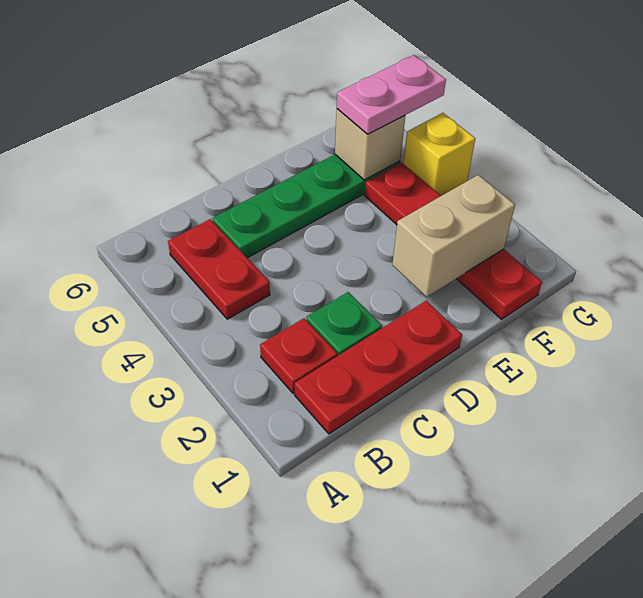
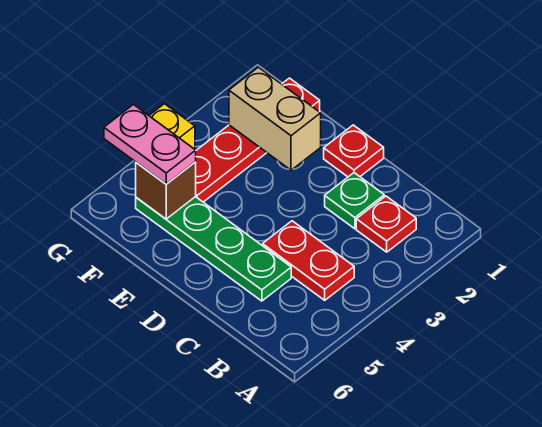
red plate B1:D1 level 1 -> red plate D1 level 1
red plate B4:B5 level 1 -> red plate B4:C4 level 1
tan brick F5 level 2 -> brown brick F5 level 2

